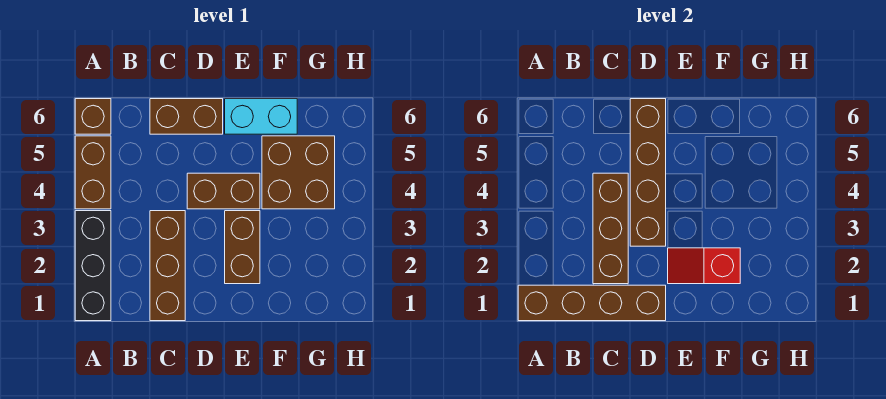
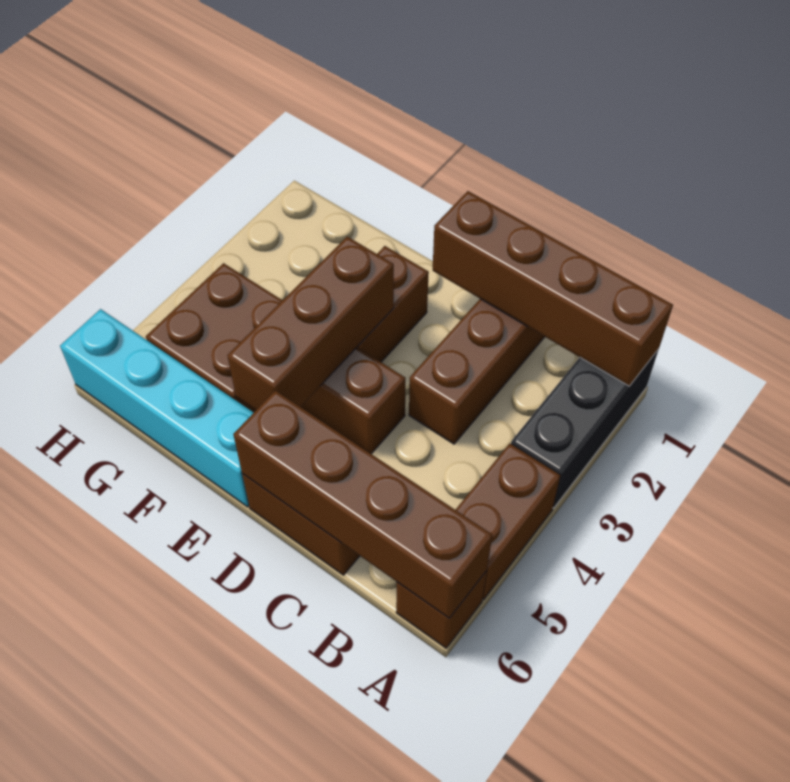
brown brick C2:C4 level 2 -> brown brick E3:E5 level 2
brown brick D3:D6 level 2 -> brown brick A6:D6 level 2
red slope E2:F2 level 2 top F -> none
cyan brick E6:F6 level 1 -> cyan brick E6:H6 level 1

